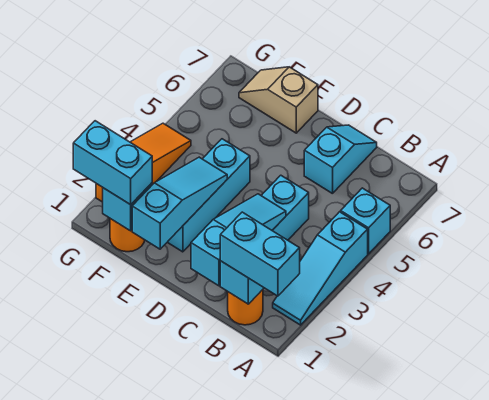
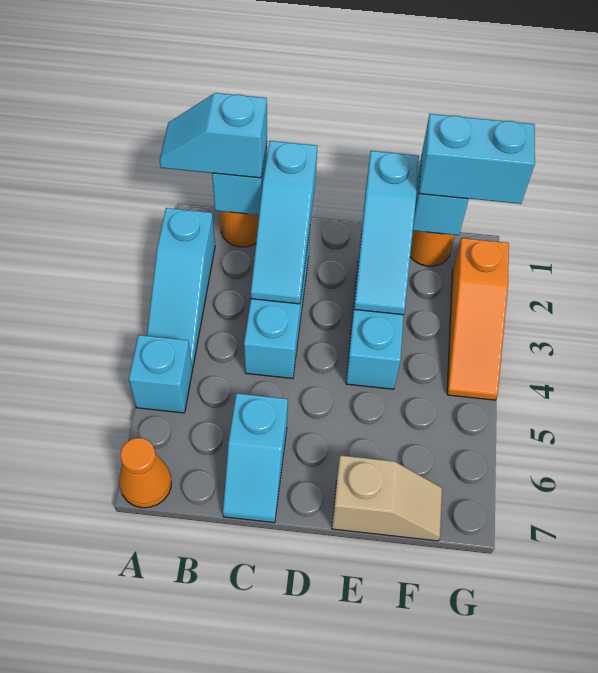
cyan brick A1:B1 level 3 -> cyan slope A1:B1 level 3 top B
cyan slope A2:A4 level 1 top 4 -> cyan slope A2:A4 level 1 top 2
none -> orange cone A7 level 1

